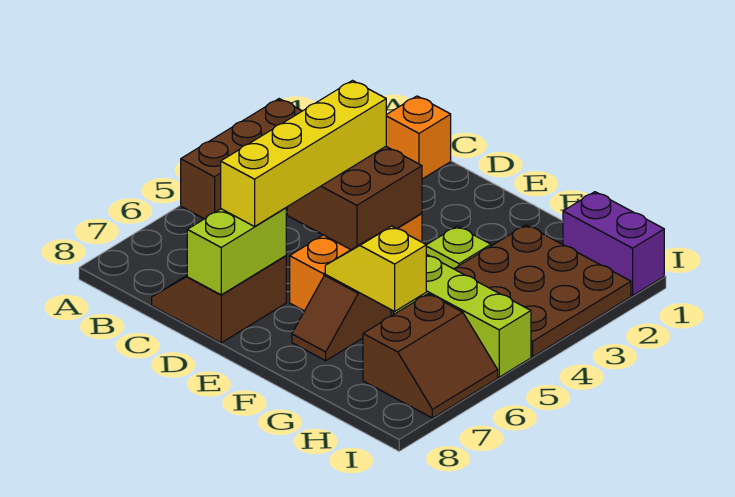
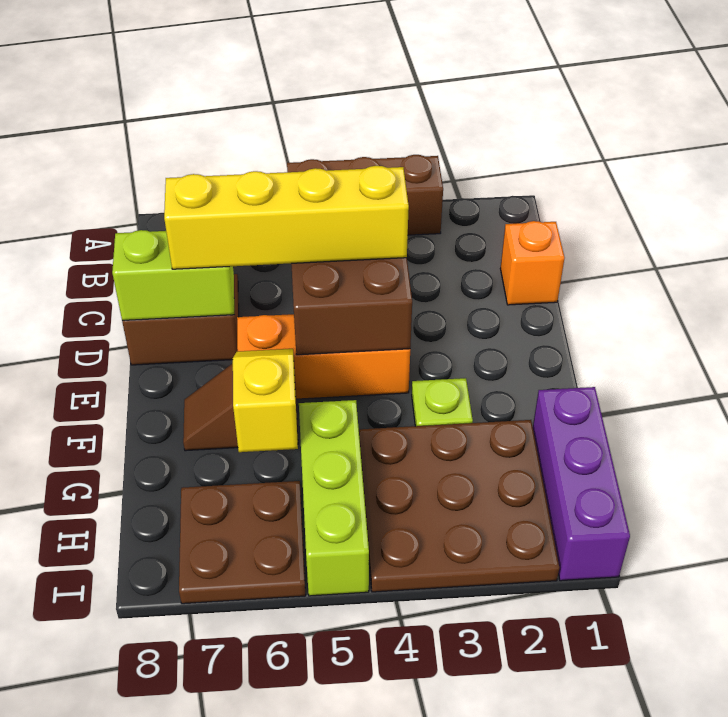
purple brick H1:I1 level 1 -> purple brick G1:I1 level 1
brown slope H6:I7 level 1 top H -> brown plate H6:I7 level 1

